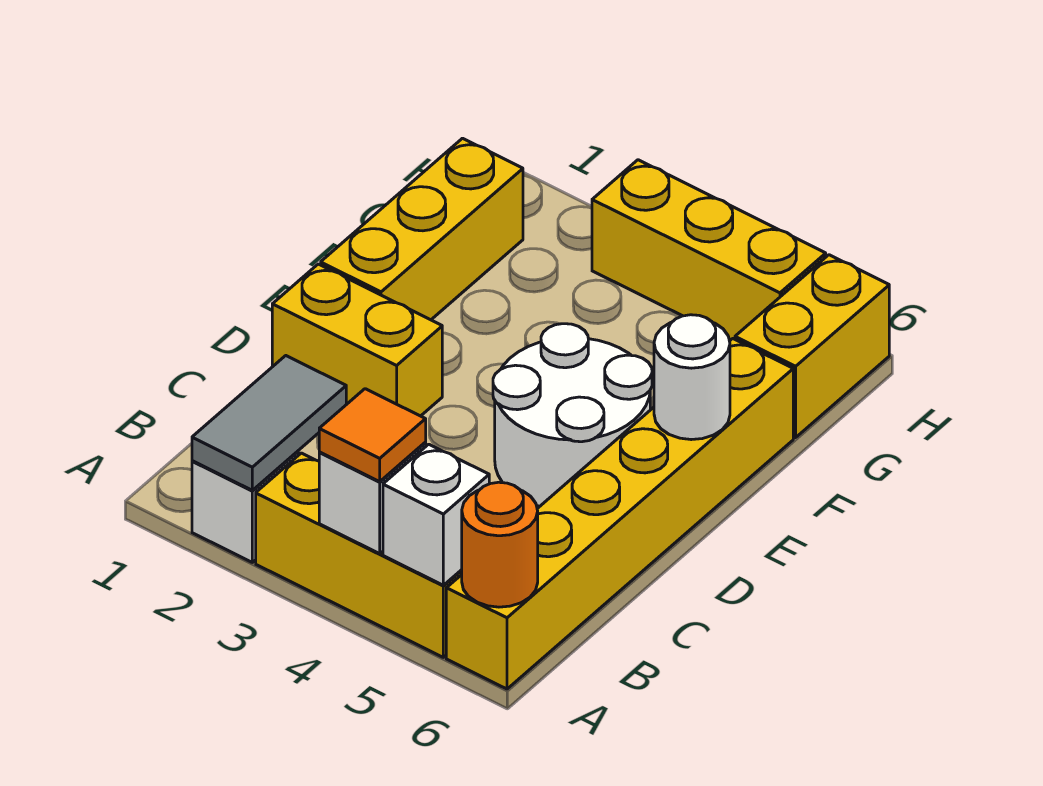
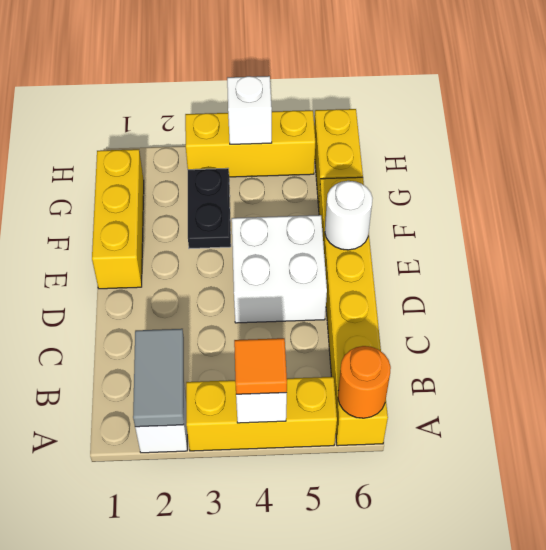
white brick A5 level 2 -> white brick H4 level 2
yellow brick D1:D2 level 1 -> none
white round brick D4:E5 level 1 -> white brick D4:E5 level 1
none -> black plate F3:G3 level 1

